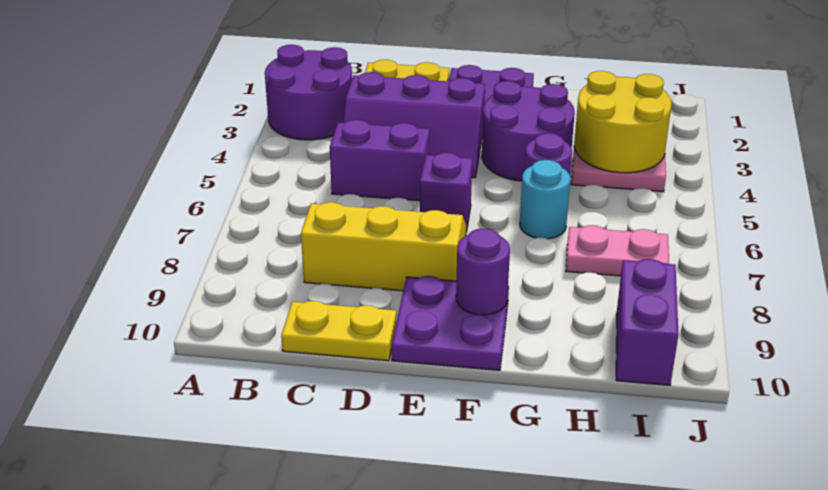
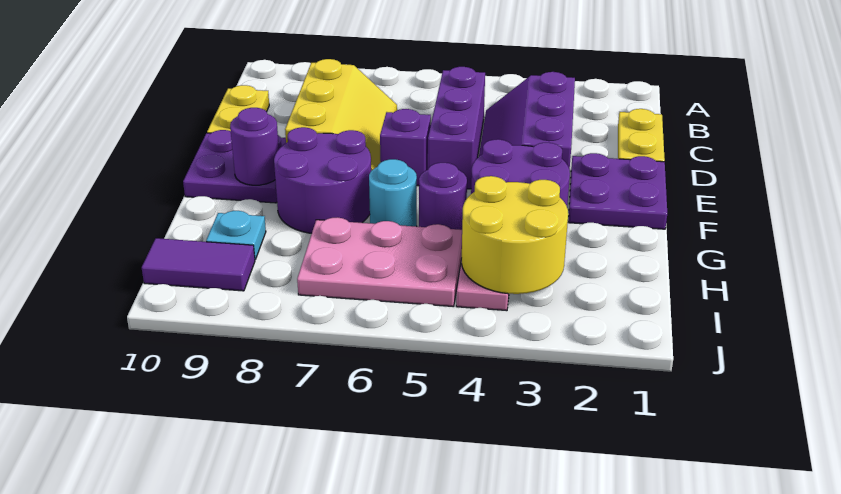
purple round brick A2:B3 level 1 -> purple round brick F7:G8 level 1
purple brick C5:D5 level 1 -> purple brick C5:E5 level 1
pink plate H7:I7 level 1 -> pink plate H5:I7 level 1
none -> cyan plate H9 level 1
purple brick I9:I10 level 1 -> purple tile I9:I10 level 1

